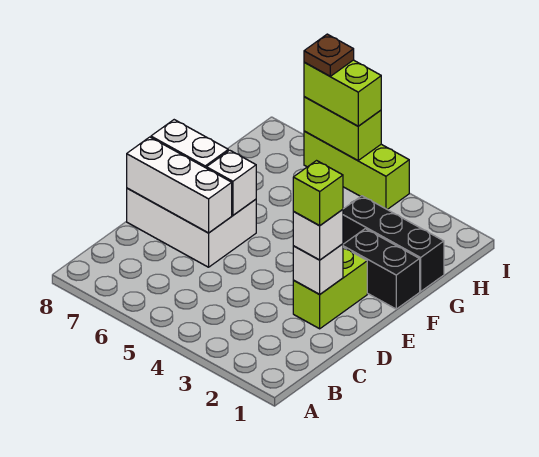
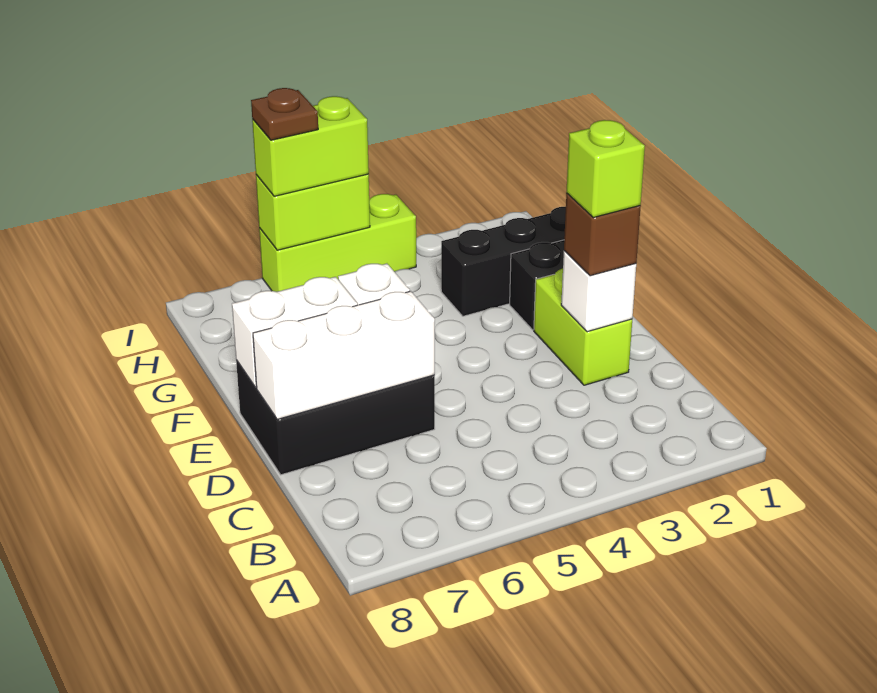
white brick D2 level 3 -> brown brick D2 level 3
white brick D6:E8 level 1 -> black brick D6:E8 level 1

